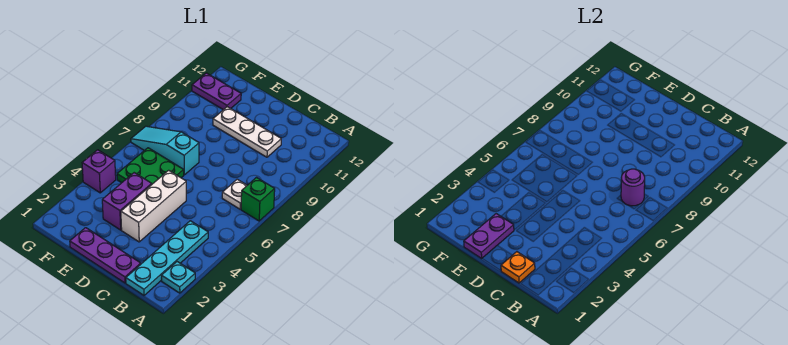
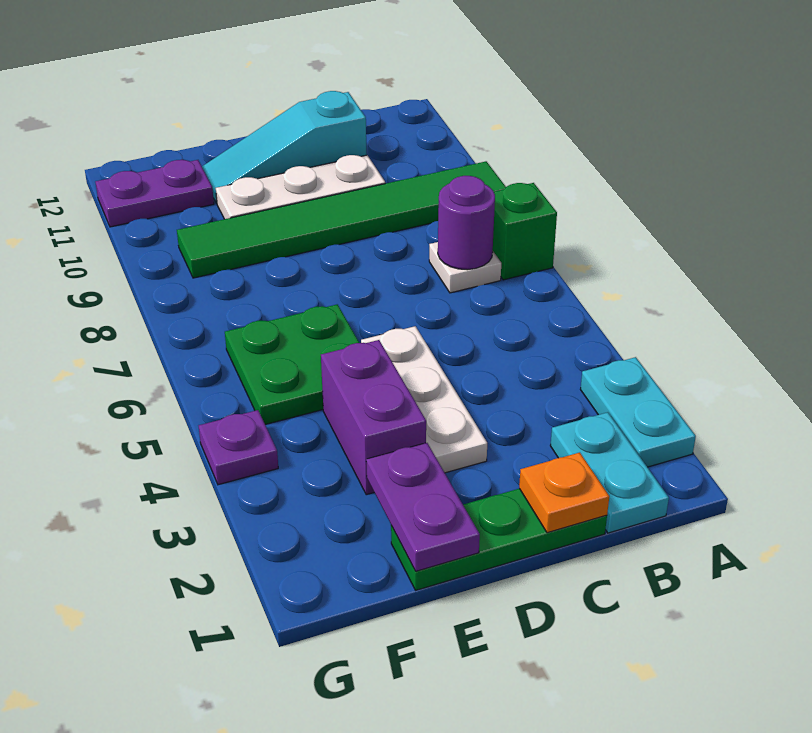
cyan plate A2 level 1 -> cyan plate A2:A3 level 1
none -> green tile A9:F9 level 1
cyan plate B1:B4 level 1 -> cyan plate B1:B2 level 1
purple plate C1:E1 level 1 -> green plate C1:E1 level 1
white brick D3:D5 level 1 -> white plate D3:D5 level 1
cyan slope E7:G7 level 1 top E -> cyan slope C11:E11 level 1 top C
purple brick G4 level 1 -> purple plate G4 level 1

